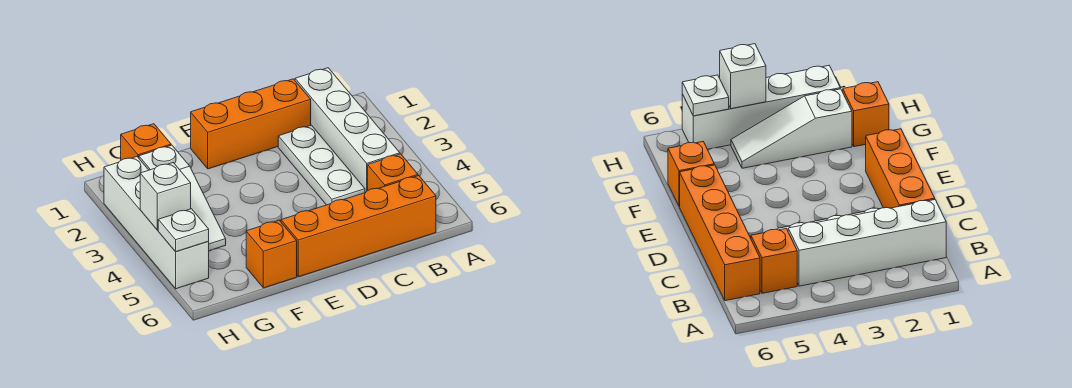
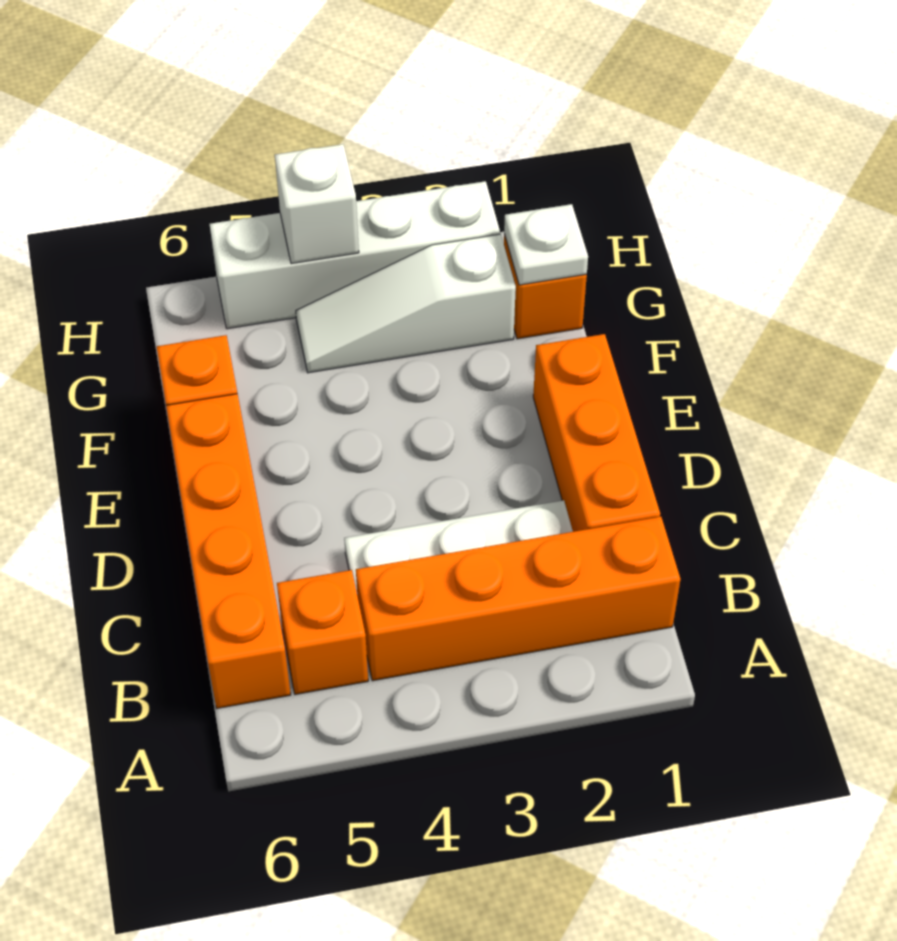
white brick B1:B4 level 1 -> orange brick B1:B4 level 1
white plate H5 level 2 -> white plate G1 level 2

